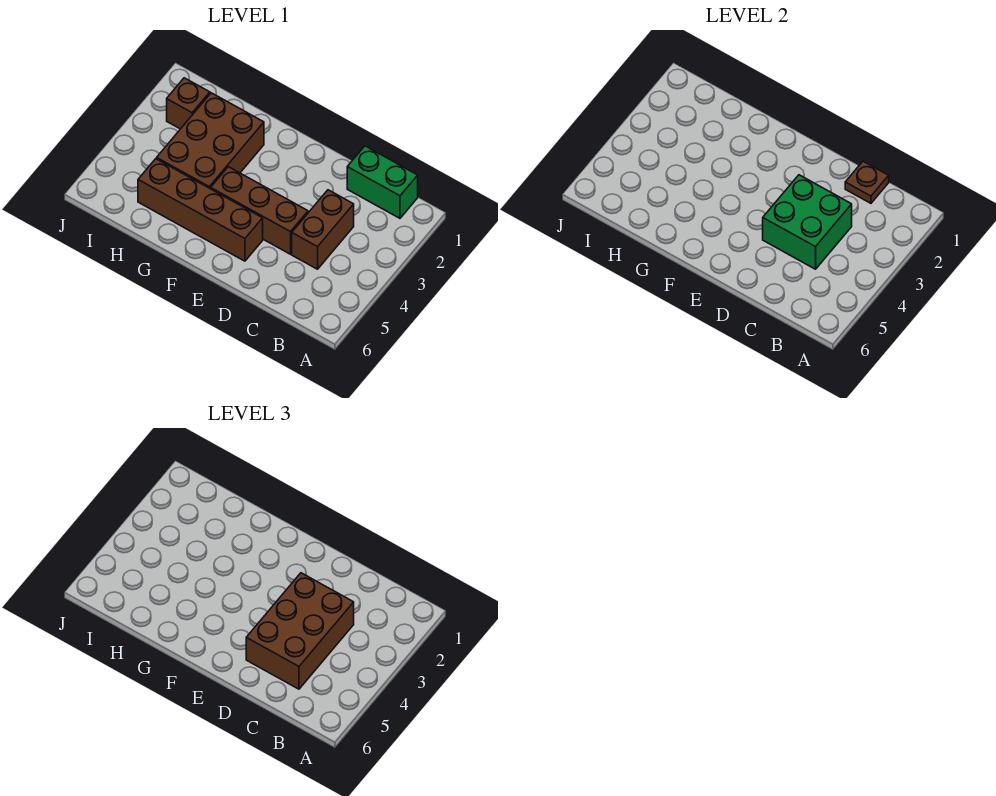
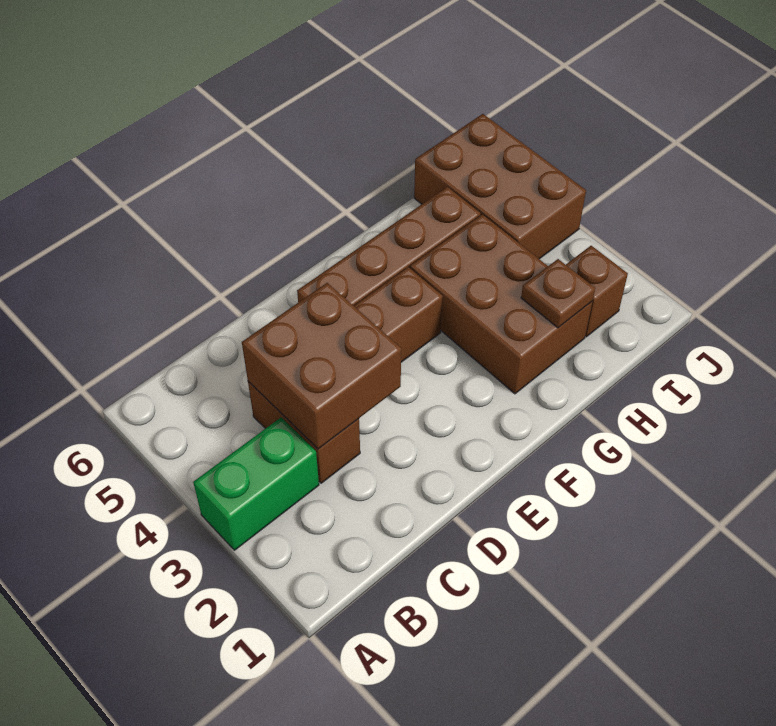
green brick B1:C1 level 1 -> green brick A3:B3 level 1
brown plate C1 level 2 -> brown plate H2 level 2
green brick C3:D4 level 2 -> brown brick C3:D4 level 2
brown brick C3:D5 level 3 -> brown brick I4:J6 level 1

